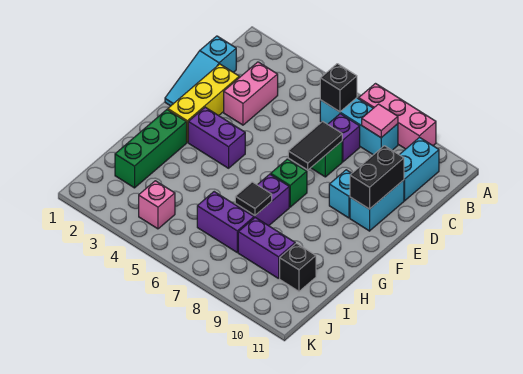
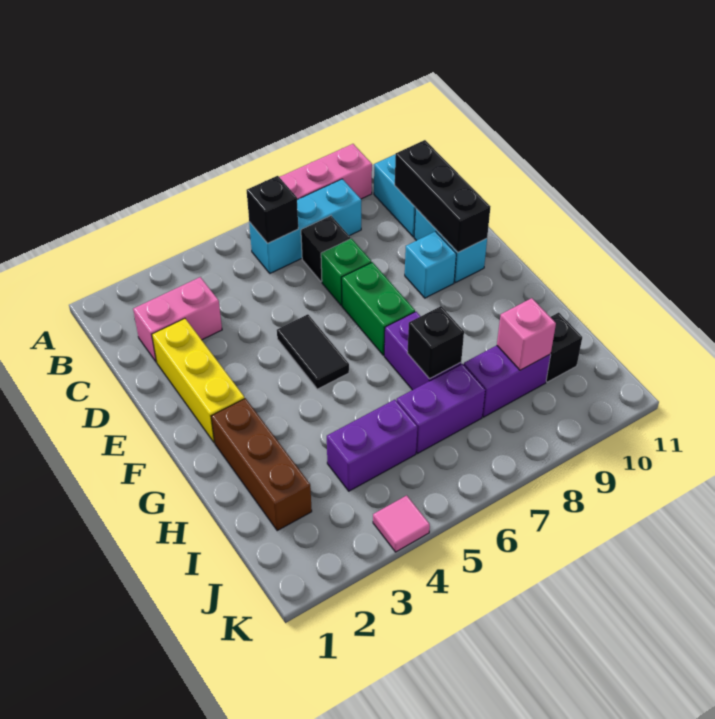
pink tile B8 level 2 -> pink tile K4 level 1
cyan slope C1:E1 level 1 top C -> none
pink brick C3:D3 level 1 -> pink brick C2:C3 level 1
purple brick C7 level 1 -> black brick C7 level 1
black tile D7:E7 level 2 -> black tile E5:F5 level 1
black brick D10:E10 level 2 -> black brick C10:E10 level 2
purple brick F3:F4 level 1 -> purple brick I4:I5 level 1
green brick F7 level 1 -> green brick E7:F7 level 1
green brick G2:I2 level 1 -> brown brick G2:I2 level 1
black tile H7 level 2 -> black brick H7 level 2
pink brick J4 level 1 -> pink brick I9 level 2

